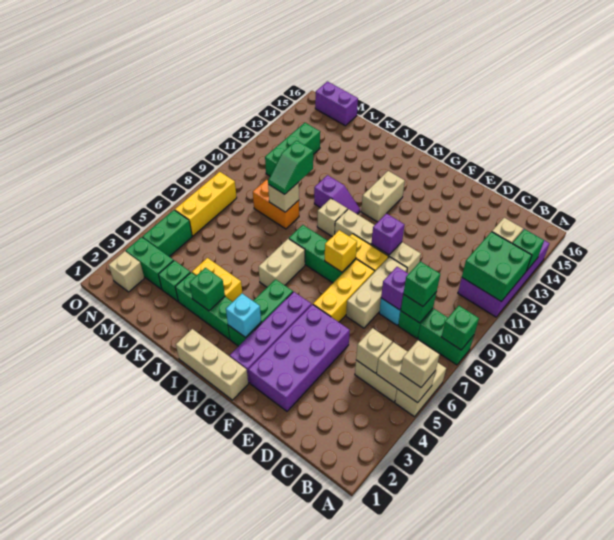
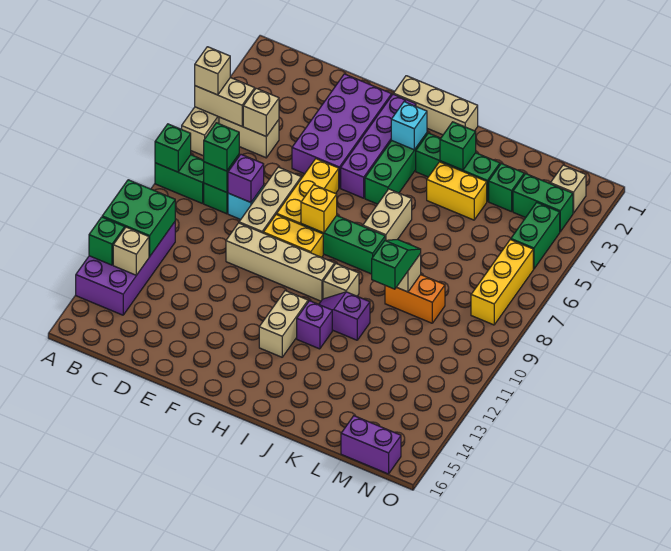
purple brick F10 level 2 -> purple brick I12 level 1
green brick M11:M13 level 1 -> none

